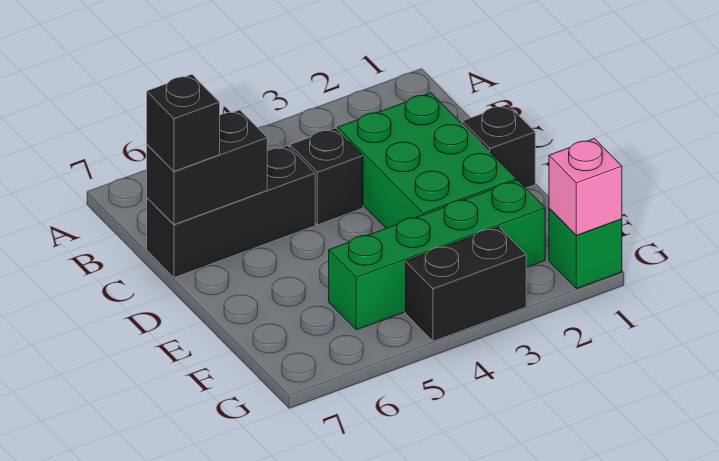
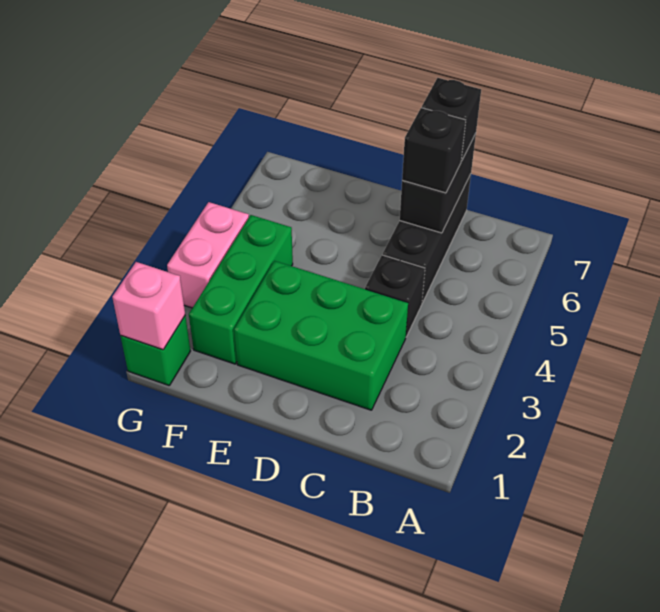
black brick D1 level 1 -> black brick C6 level 3
green brick F2:F5 level 1 -> green brick F2:F4 level 1
black brick G3:G4 level 1 -> pink brick G3:G4 level 1

